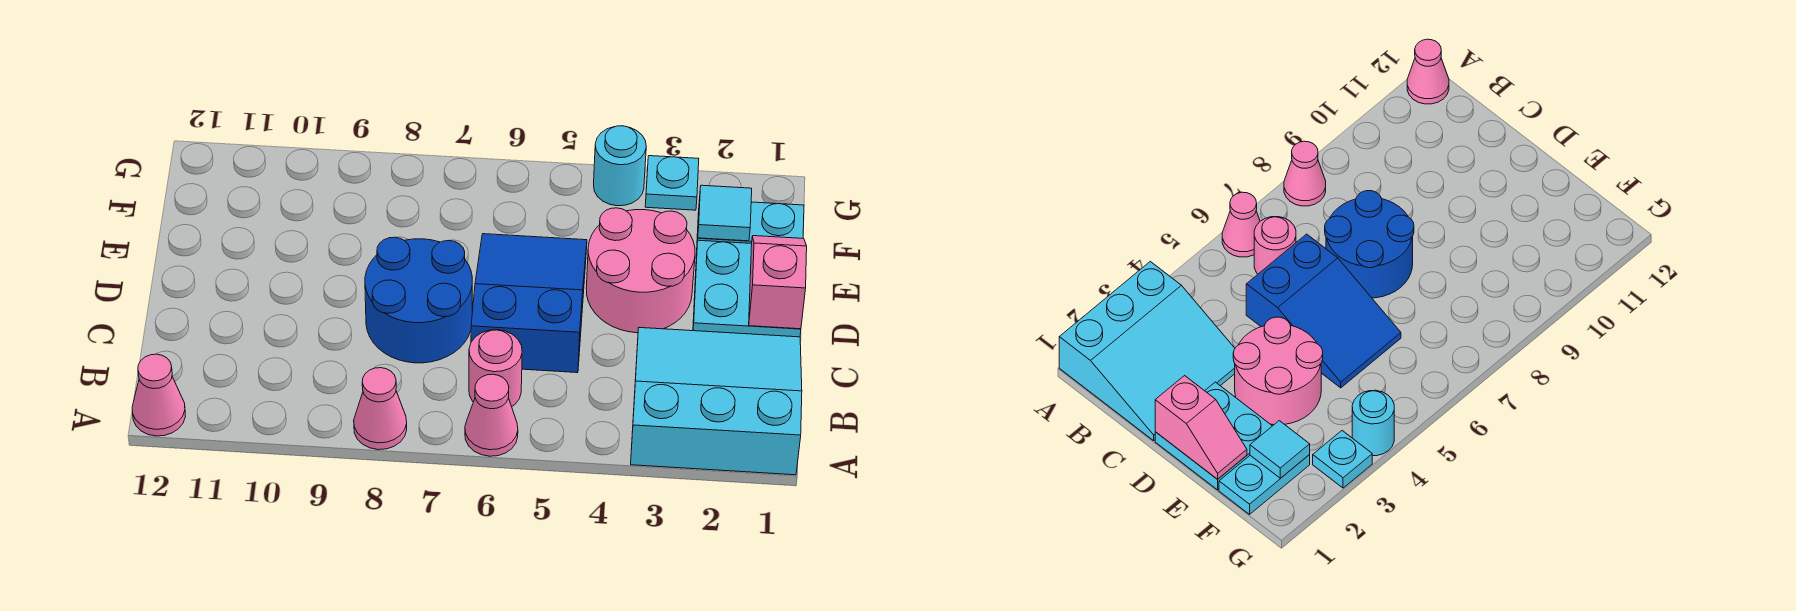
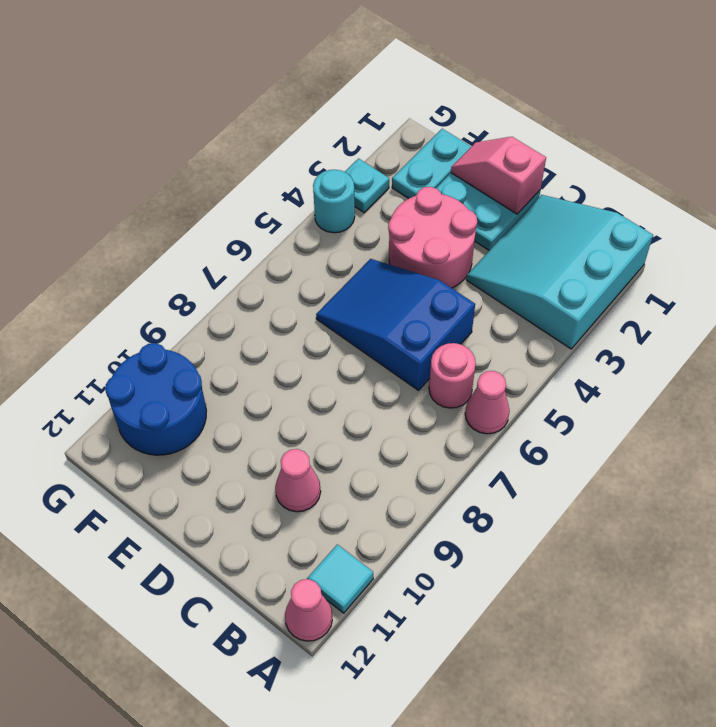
pink cone A8 level 1 -> pink cone C10 level 1
blue round brick C7:D8 level 1 -> blue round brick F10:G11 level 1
cyan tile F2 level 2 -> cyan tile A11 level 1

